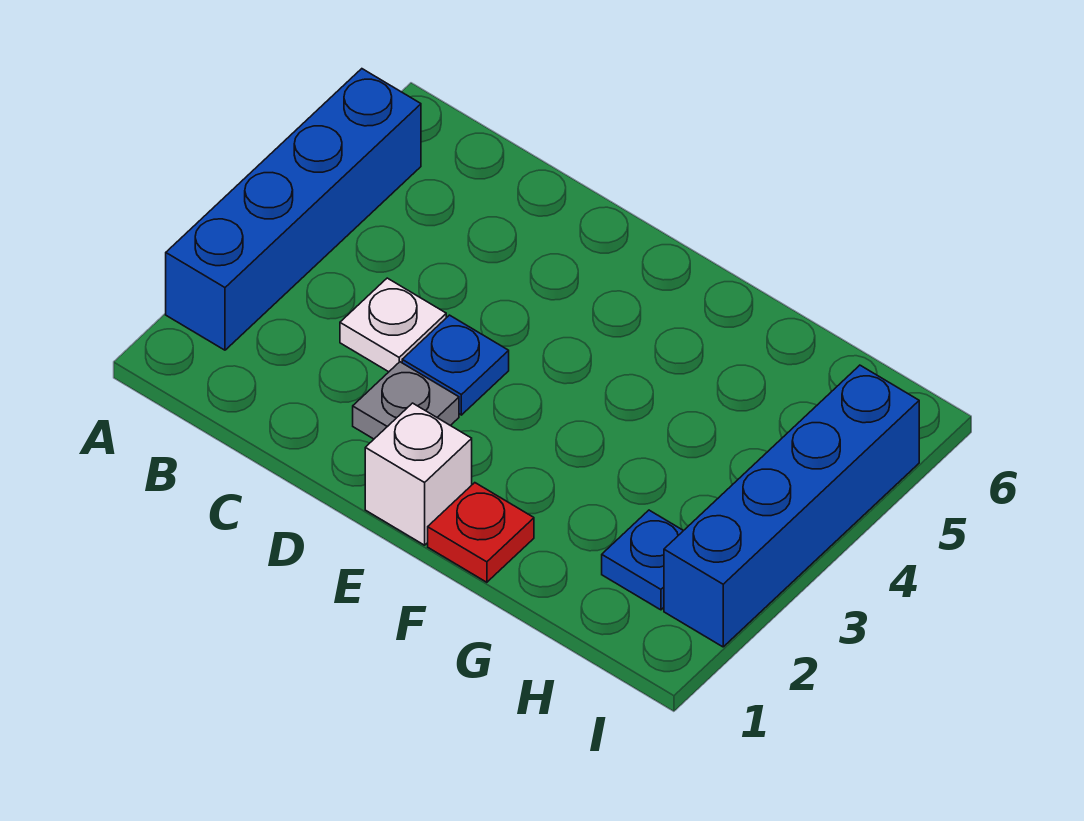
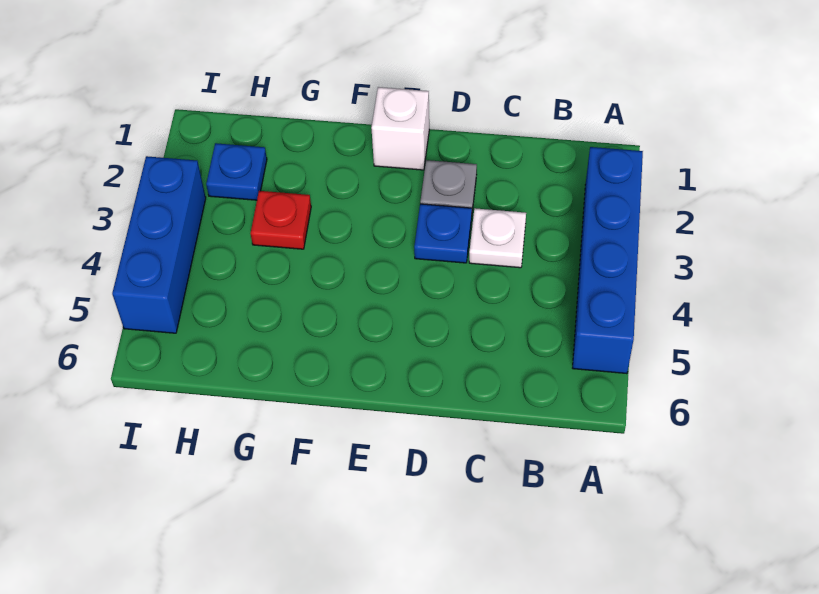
red plate F1 level 1 -> red plate G3 level 1
blue brick I2:I5 level 1 -> blue brick I3:I5 level 1

